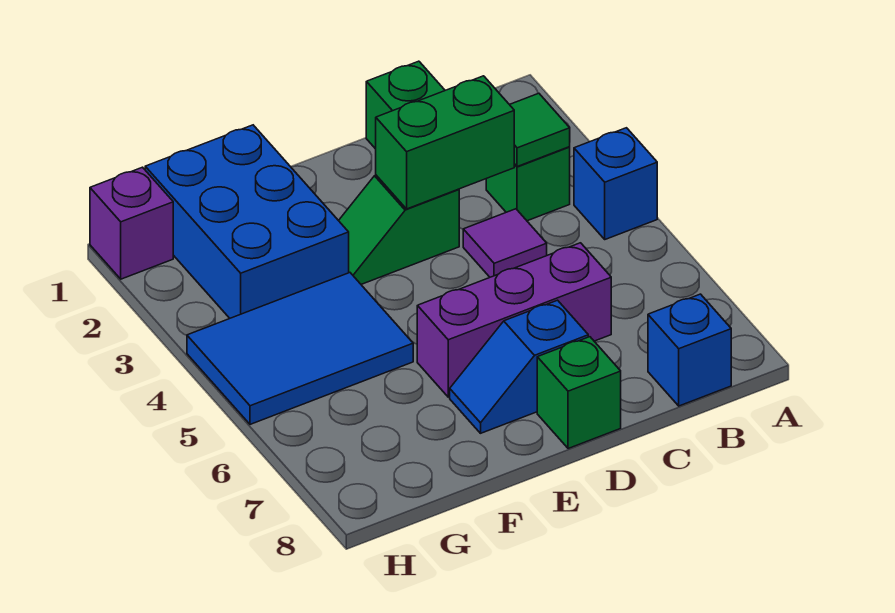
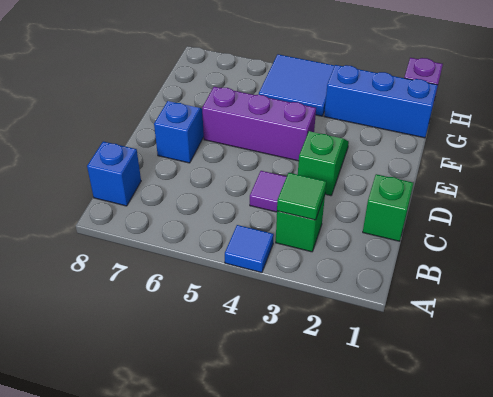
blue brick A4 level 1 -> blue tile A4 level 1
green brick C3:D3 level 2 -> none
purple brick C6:E6 level 1 -> purple brick E4:E6 level 1
green brick D8 level 1 -> none
blue brick F1:G3 level 1 -> blue brick G1:G3 level 1
blue tile F4:H5 level 1 -> blue tile G4:H5 level 1

